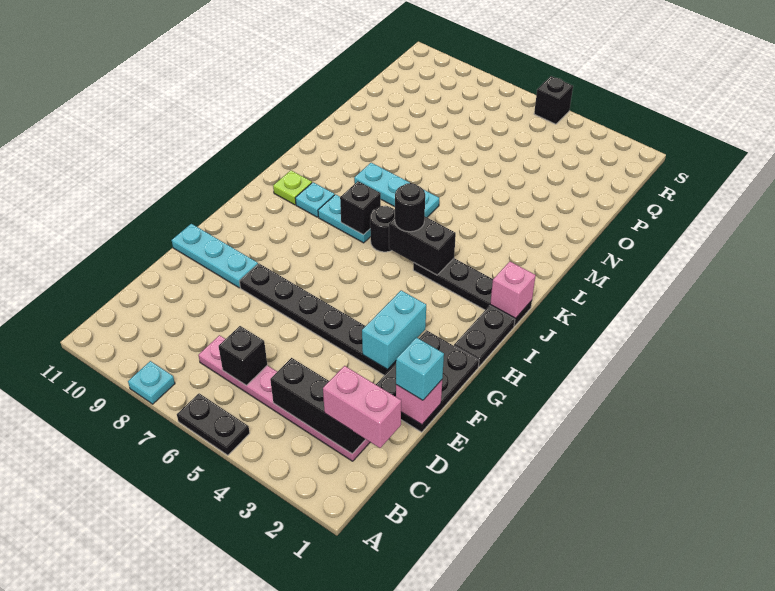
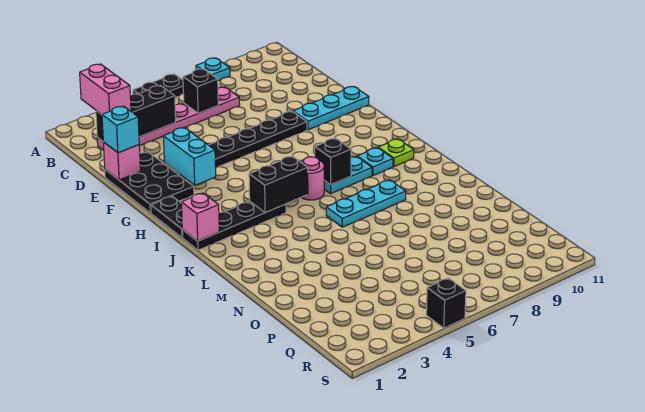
pink brick C1:C2 level 3 -> pink brick B2:C2 level 3
black round brick J5 level 3 -> none
black round brick J6 level 1 -> pink round brick J6 level 1

